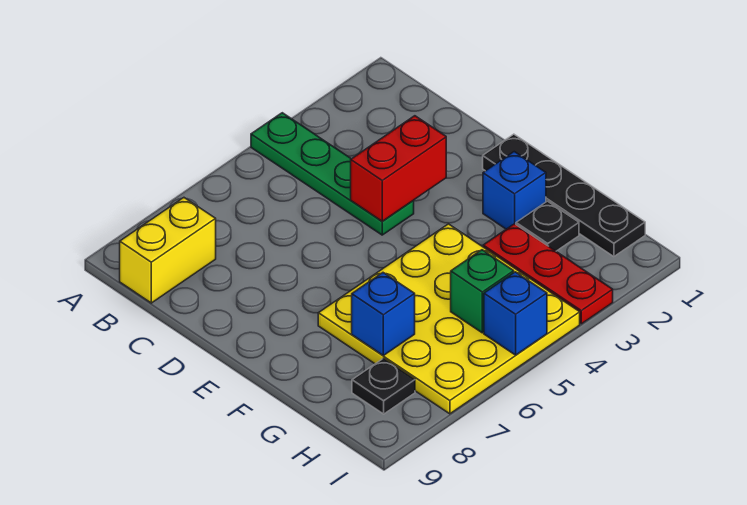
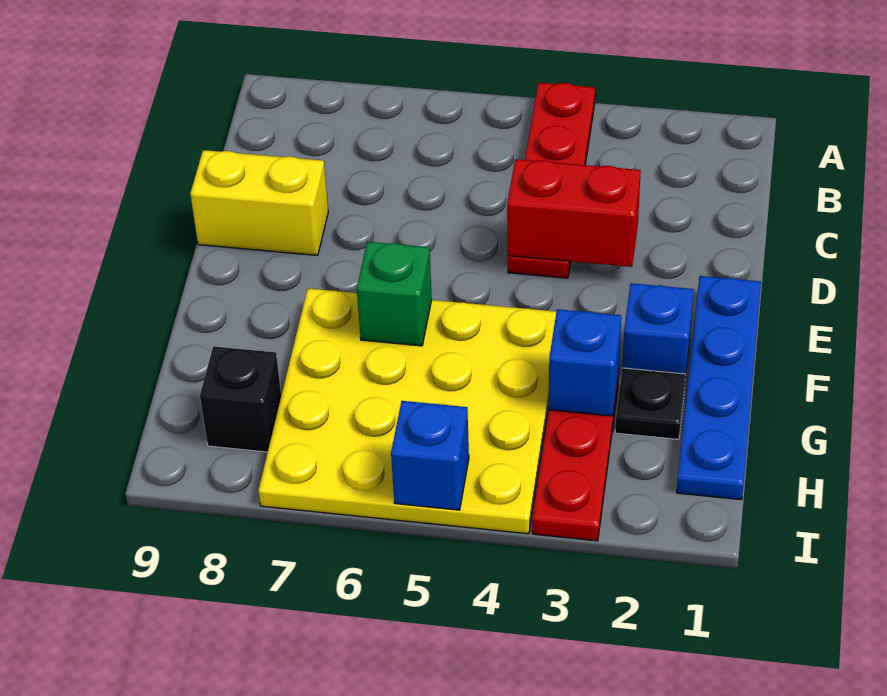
green plate A4:D4 level 1 -> red plate A4:D4 level 1
yellow brick B8:B9 level 1 -> yellow brick D8:D9 level 1
black plate E1:H1 level 1 -> blue plate E1:H1 level 1
blue brick G7 level 2 -> blue brick G3 level 2
green brick H5 level 2 -> green brick F6 level 2
black plate H8 level 1 -> black brick H8 level 1

